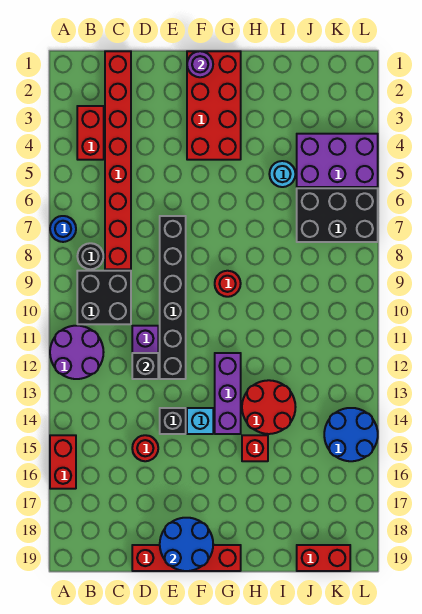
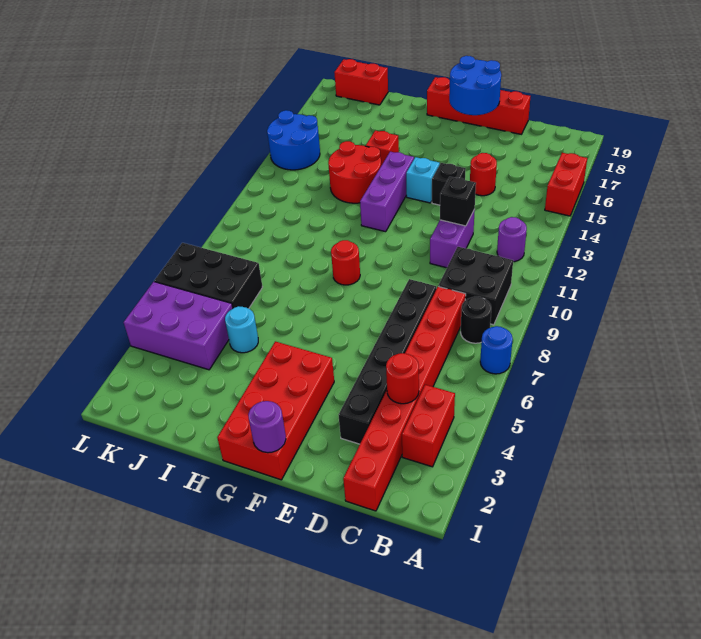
purple round brick A11:B12 level 1 -> purple round brick B12 level 1
none -> red round brick C4 level 2
black brick E7:E12 level 1 -> black brick D3:D8 level 1

